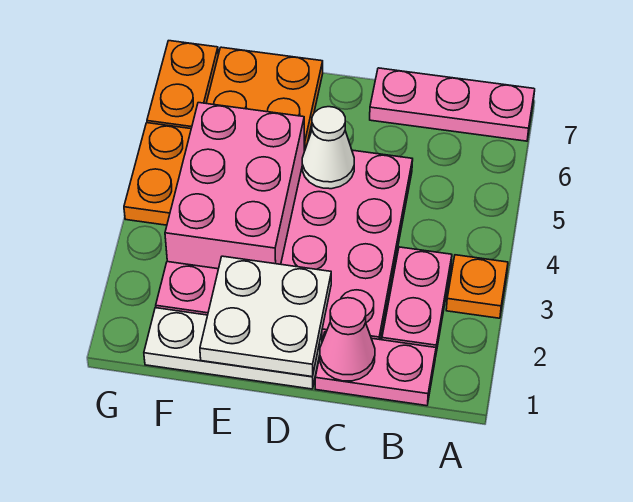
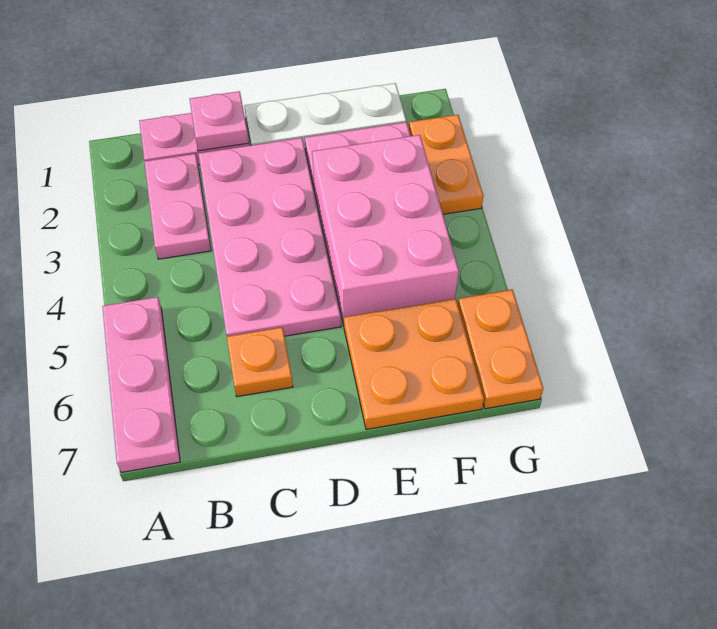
orange plate A3 level 1 -> orange plate C6 level 1
pink plate A7:C7 level 1 -> pink plate A5:A7 level 1
pink cone C1 level 2 -> pink plate C1 level 2
white plate D1:E2 level 2 -> none
white cone D5 level 2 -> none
orange plate G4:G5 level 1 -> orange plate G2:G3 level 1

